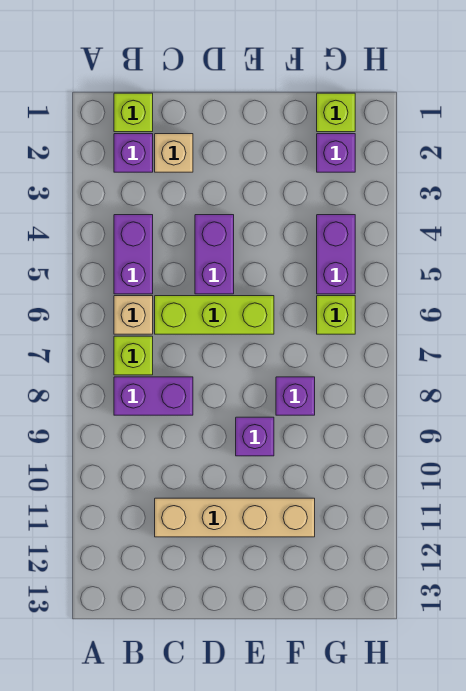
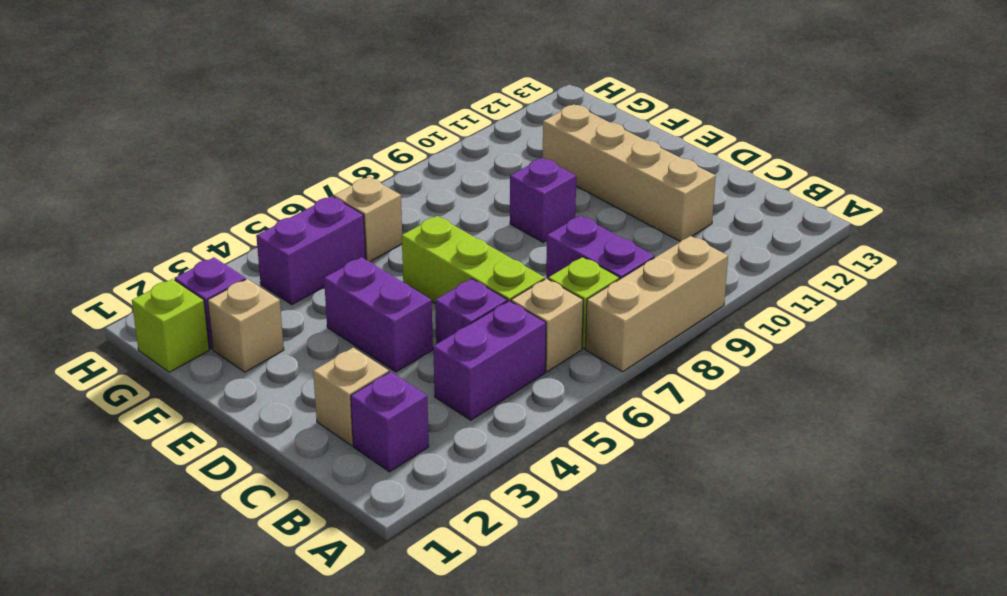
none -> tan brick A7:A9 level 1
lime brick B1 level 1 -> none
purple brick D4:D5 level 1 -> purple brick D4:E4 level 1
none -> tan brick F2 level 1
purple brick F8 level 1 -> purple brick C5 level 1
lime brick G6 level 1 -> tan brick G6 level 1

